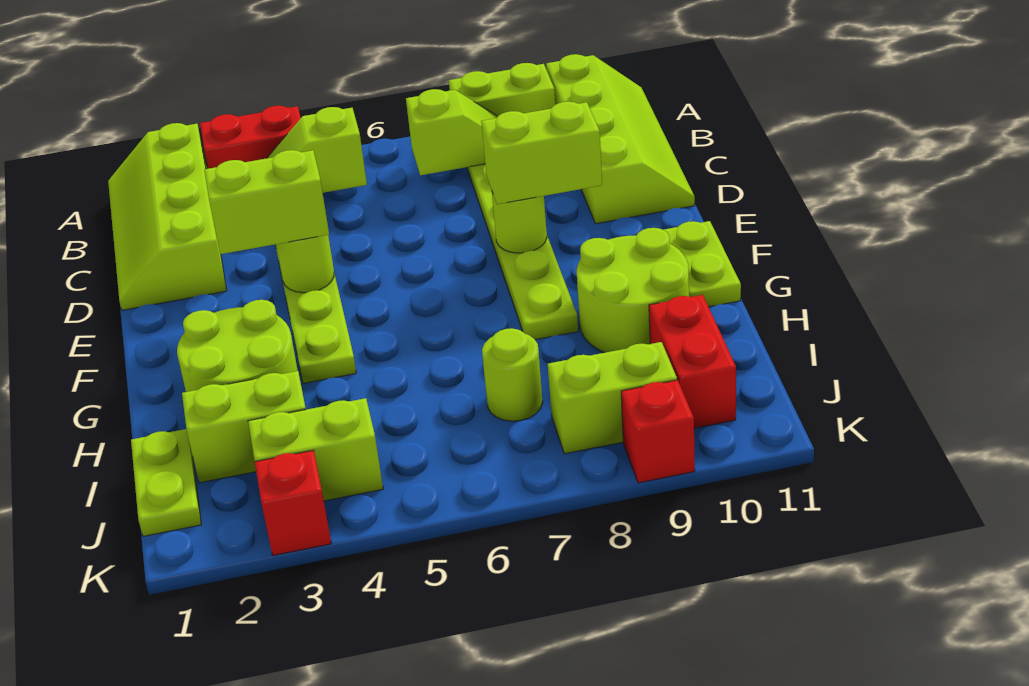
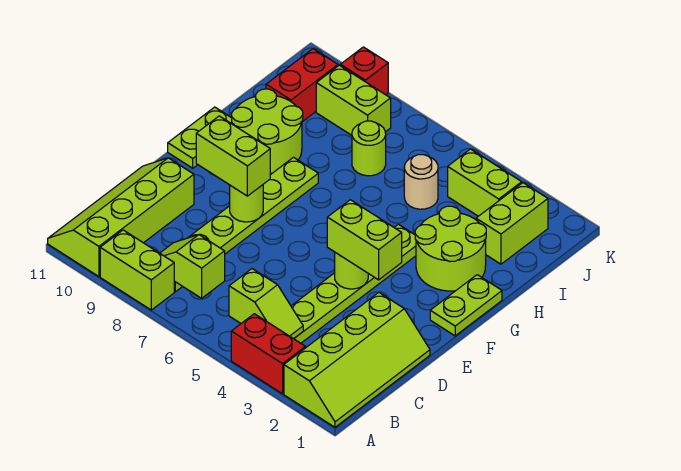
lime plate I1:J1 level 1 -> lime plate F1:G1 level 1
lime brick I2:I3 level 1 -> lime brick I2:J2 level 1
none -> tan round brick I5 level 1
red brick K3 level 1 -> none

